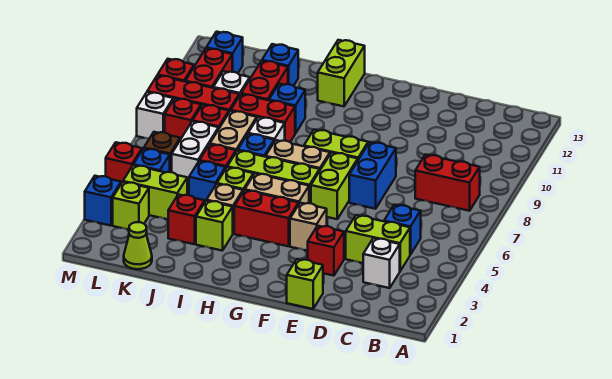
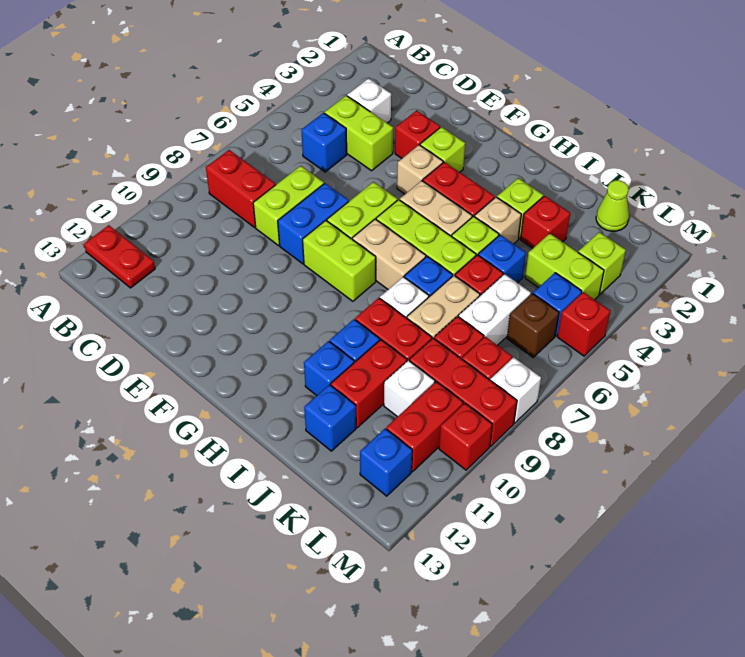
none -> red plate A12:B12 level 1
lime brick E1 level 1 -> lime brick F3 level 1
lime brick H12:H13 level 1 -> lime brick D7:D8 level 1
blue brick M3 level 1 -> blue brick I11 level 1

